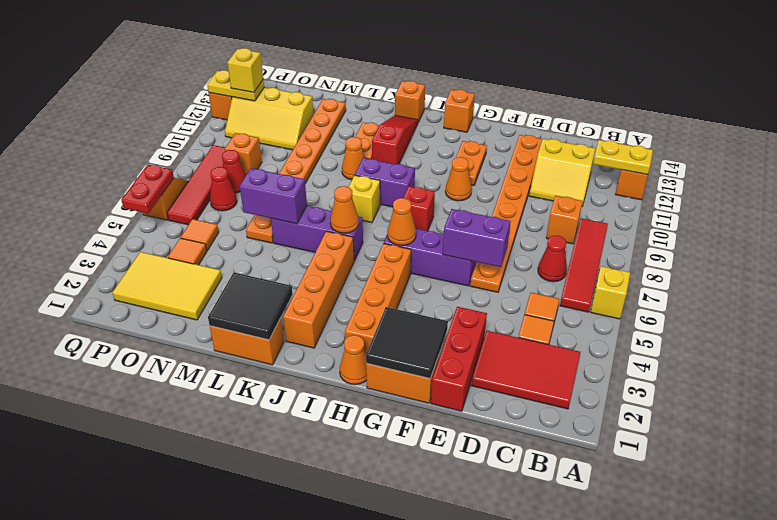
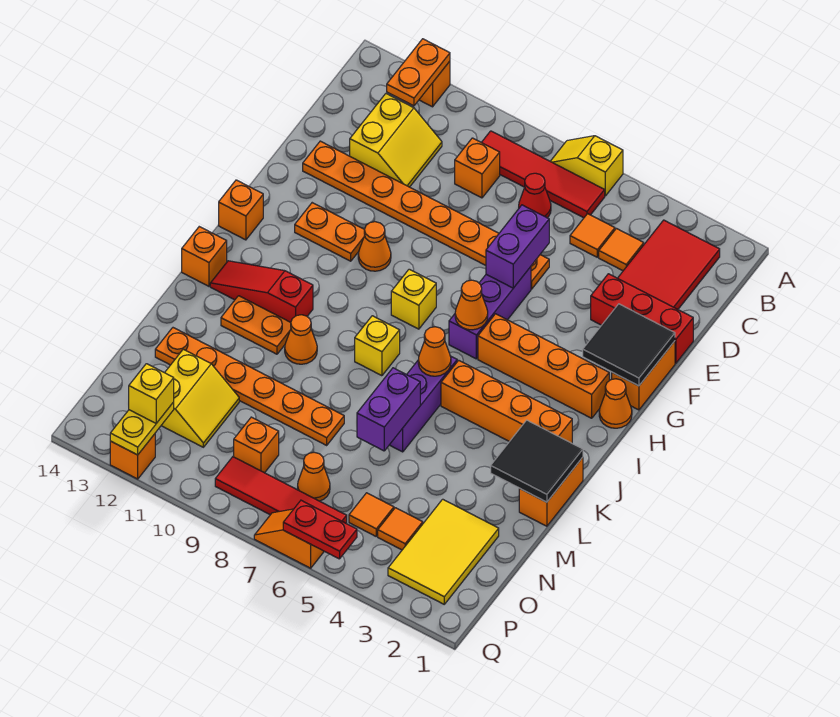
yellow plate A12:B12 level 2 -> orange plate A12:B12 level 2
red brick H8 level 1 -> yellow brick H8 level 1
purple brick I9:J9 level 1 -> none
orange plate M6:M13 level 1 -> orange plate M8:M13 level 1
yellow slope N11:P12 level 1 top 12 -> yellow slope N11:O12 level 1 top 12
red cone O7 level 1 -> orange cone O7 level 1
red cone O8 level 1 -> none

